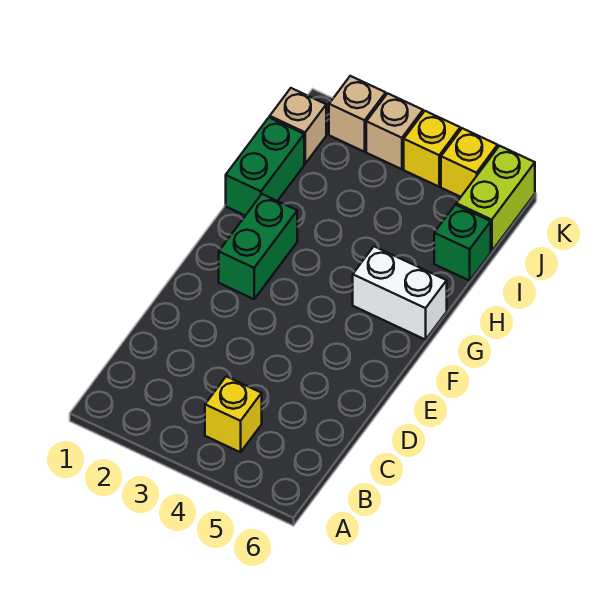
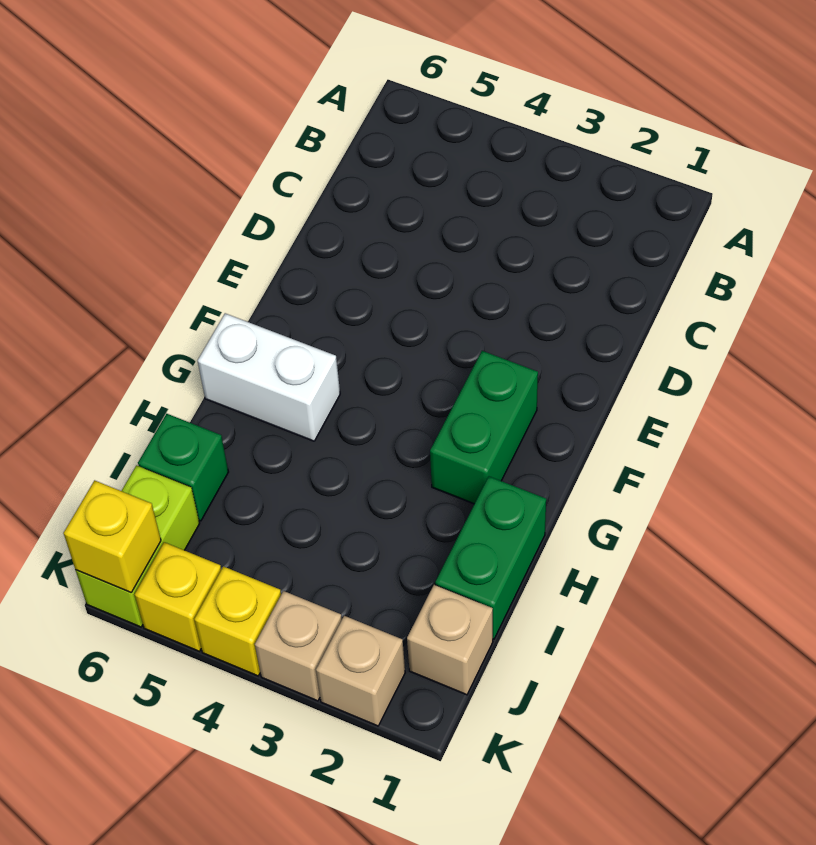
yellow brick B4 level 1 -> yellow brick K6 level 2

